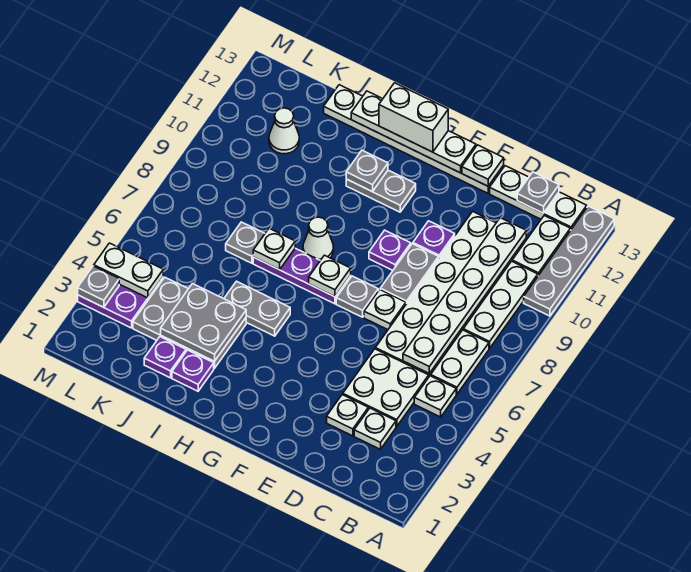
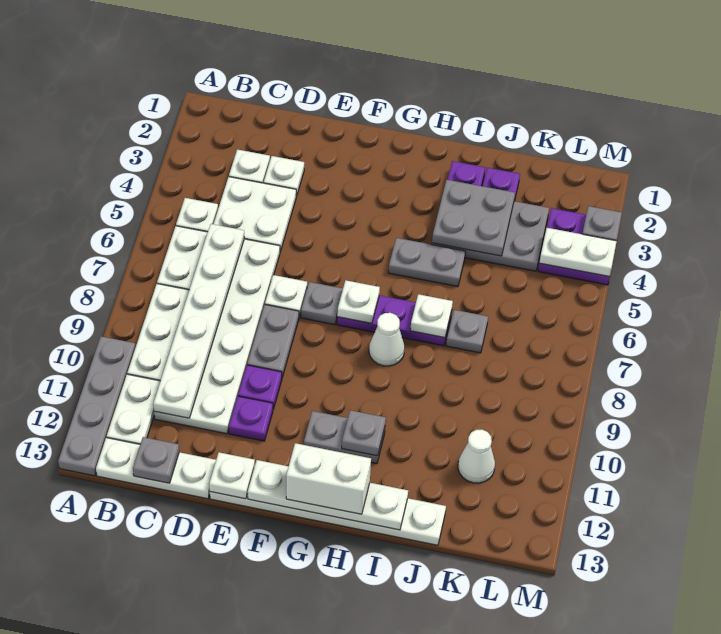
purple plate F9 level 1 -> purple plate E11 level 1

